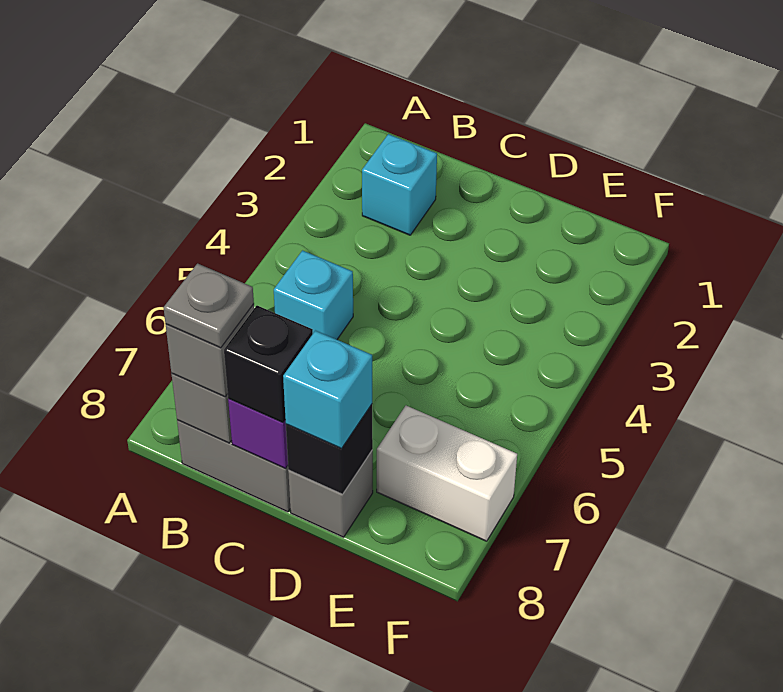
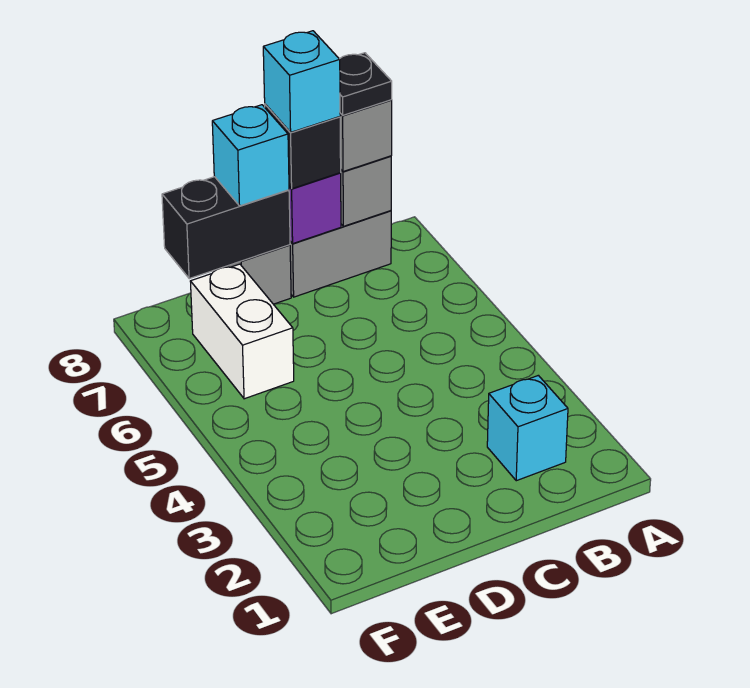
cyan brick B5 level 1 -> cyan brick C8 level 4
grey plate B8 level 4 -> black plate B8 level 4
black brick D8 level 2 -> black brick D8:E8 level 2
white brick E7:F7 level 1 -> white brick E6:E7 level 1

